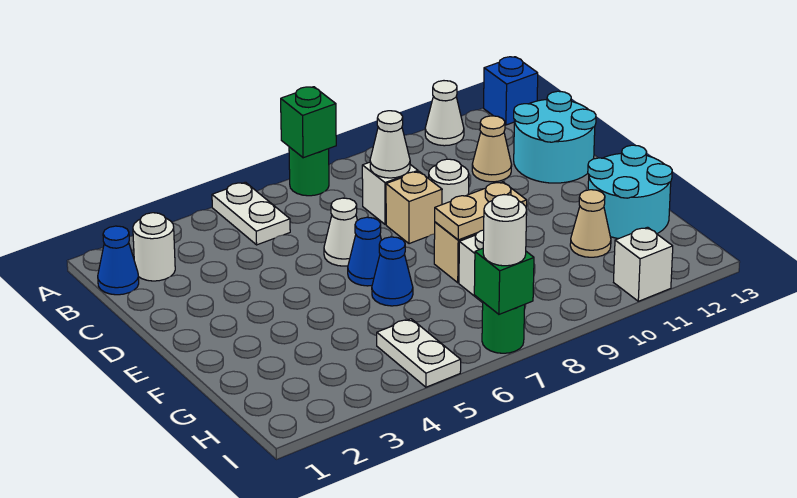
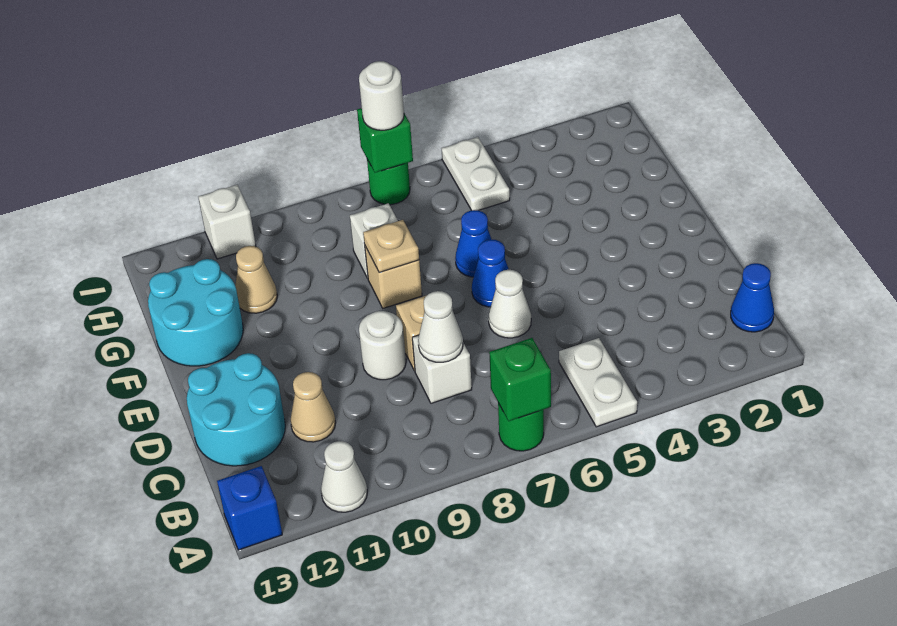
white round brick B2 level 1 -> none
tan plate F8:F9 level 2 -> tan plate F8 level 2

